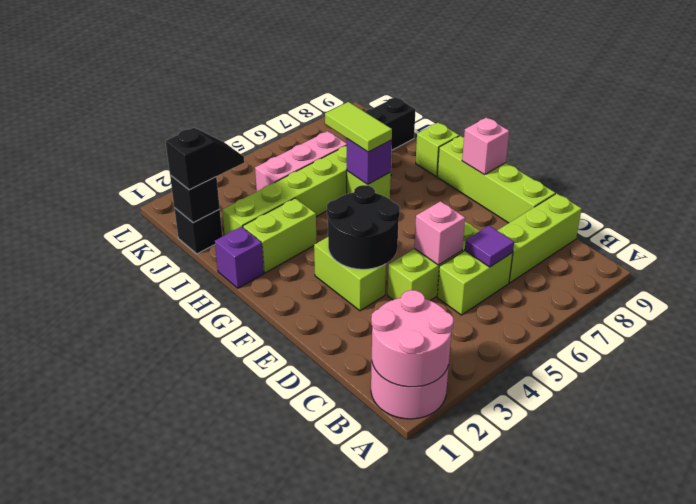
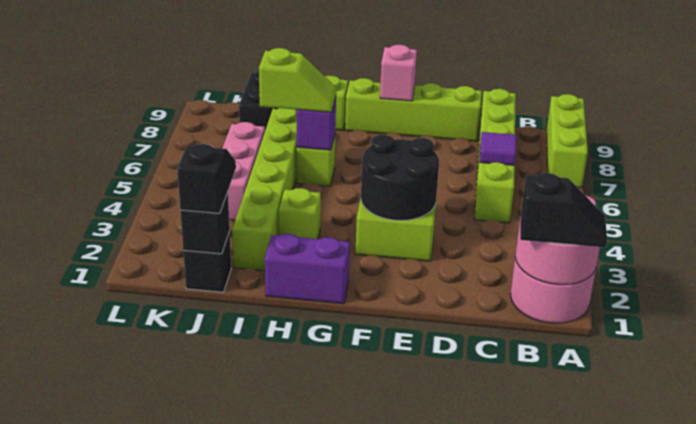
none -> black slope A1:B1 level 3 top B
lime brick D4:D6 level 1 -> lime brick A7:A9 level 1
pink brick D5 level 2 -> none
purple brick H1 level 1 -> purple brick G1:H1 level 1
lime brick H2:H3 level 1 -> lime brick H3 level 1
lime tile H6:I6 level 3 -> lime slope H6:I6 level 3 top I

